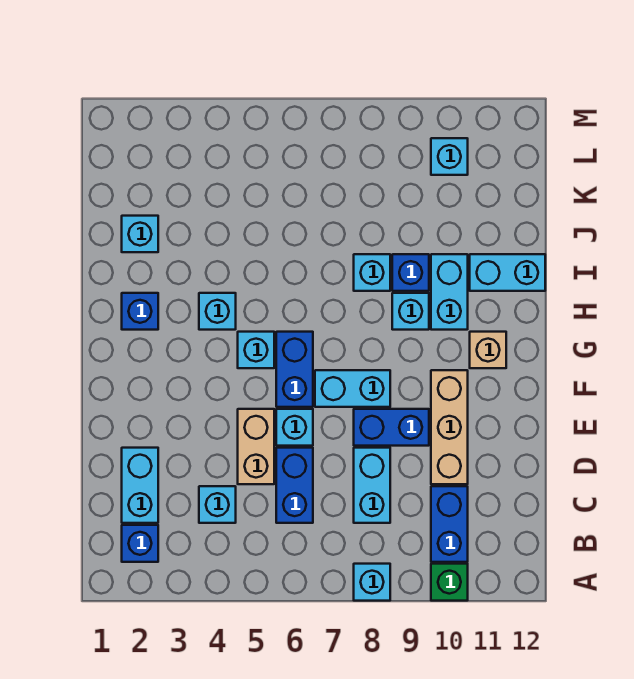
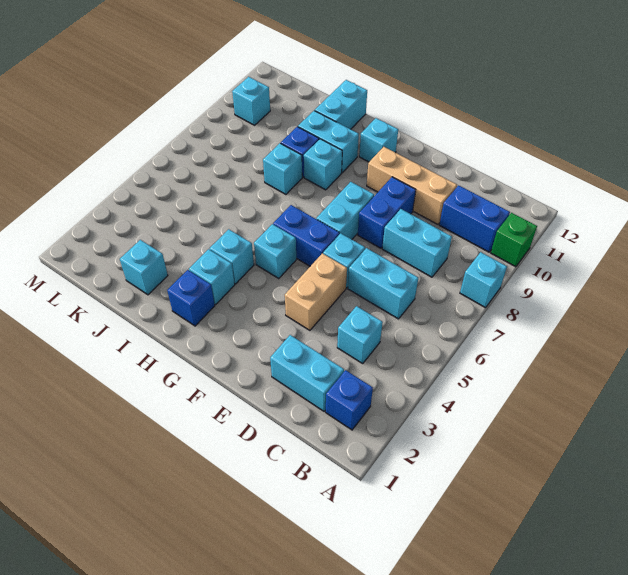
blue brick C6:D6 level 1 -> cyan brick C6:D6 level 1
tan brick D5:E5 level 1 -> tan brick E4:E5 level 1
tan brick G11 level 1 -> cyan brick G11 level 1
none -> cyan brick H3 level 1

